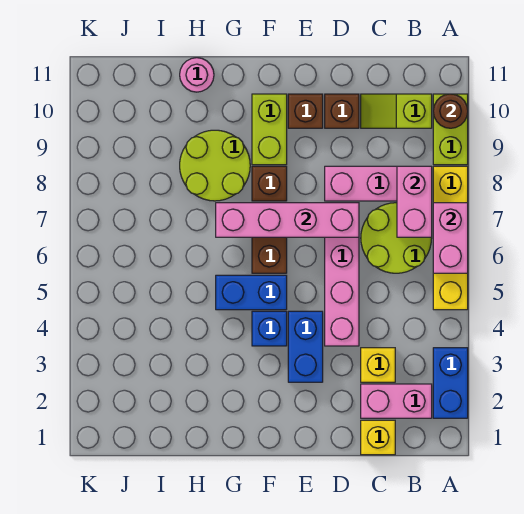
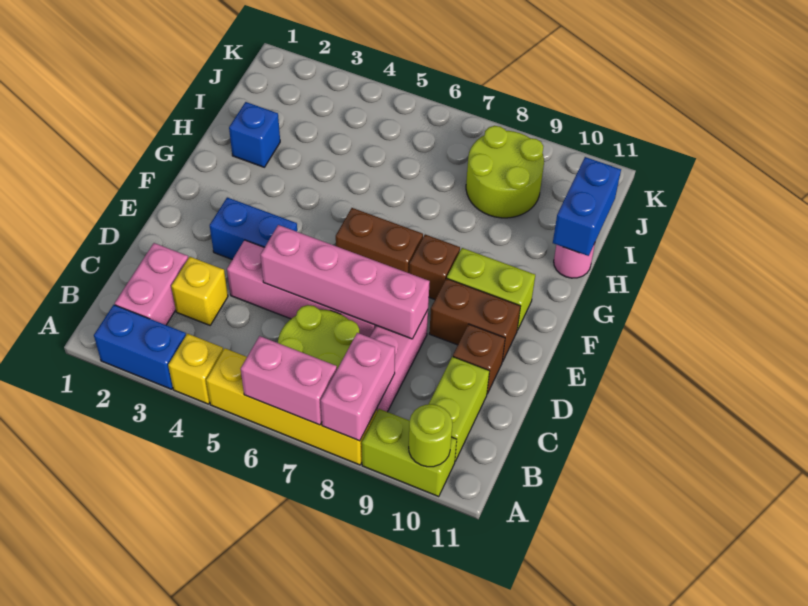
brown round brick A10 level 2 -> lime round brick A10 level 2
pink brick B7:B8 level 2 -> pink brick A8:B8 level 2
lime slope B10:C10 level 1 top B -> lime brick B10:C10 level 1
yellow brick C1 level 1 -> yellow brick A4 level 1
pink brick D7:G7 level 2 -> pink brick D5:D8 level 2
brown brick E10 level 1 -> brown brick E9:E10 level 1
blue brick F4 level 1 -> blue brick H2 level 1
blue brick F5:G5 level 1 -> blue brick H11:I11 level 2
lime round brick G8:H9 level 1 -> lime round brick I8:J9 level 1

